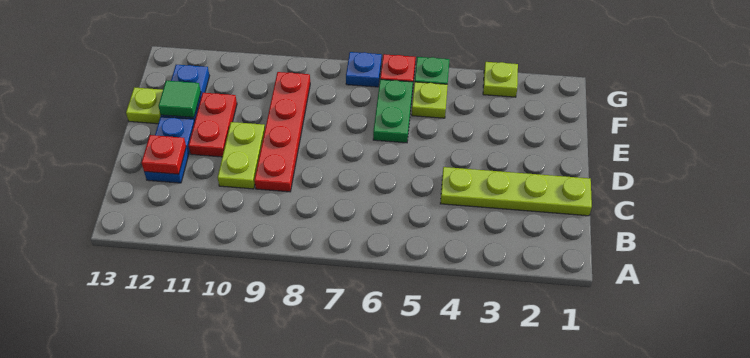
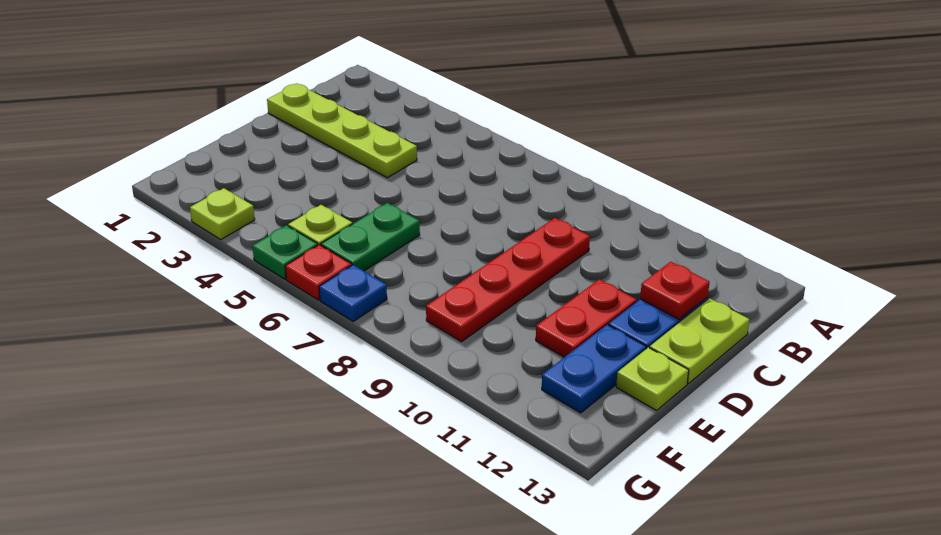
lime plate C10:D10 level 1 -> lime plate C13:D13 level 1
green tile E12 level 2 -> none

